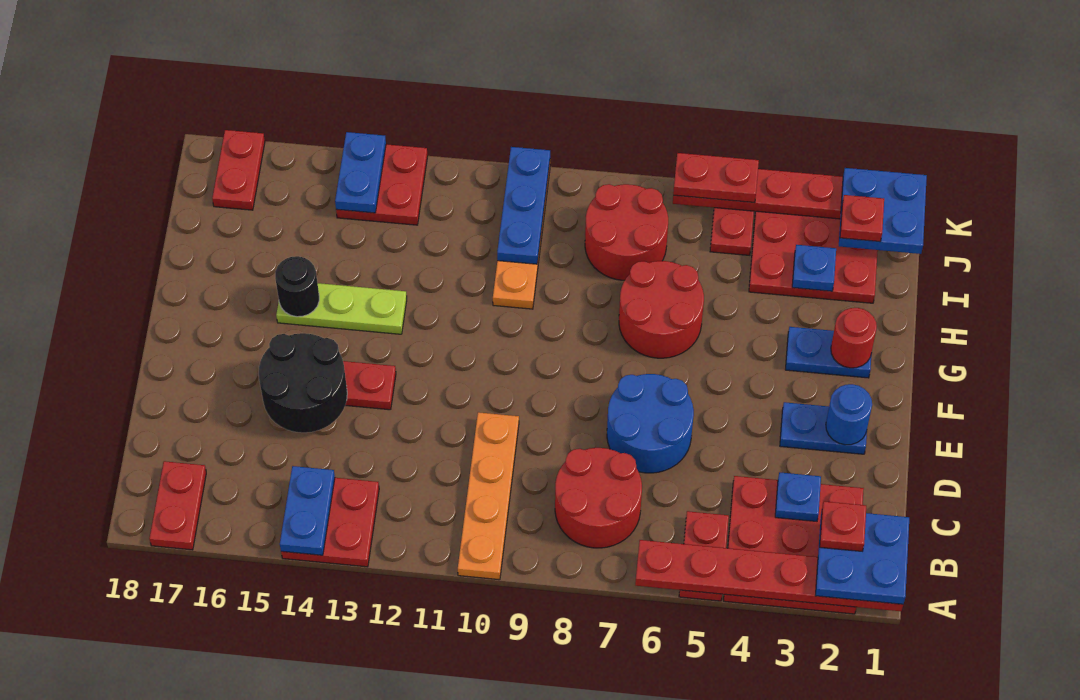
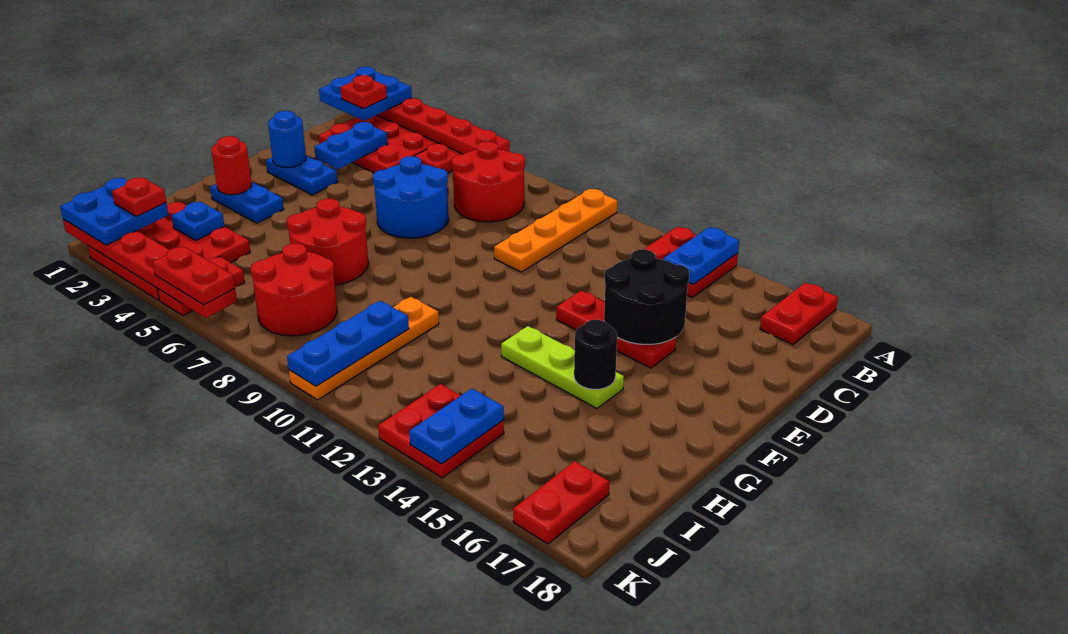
blue plate C3 level 2 -> blue plate C3:D3 level 2

